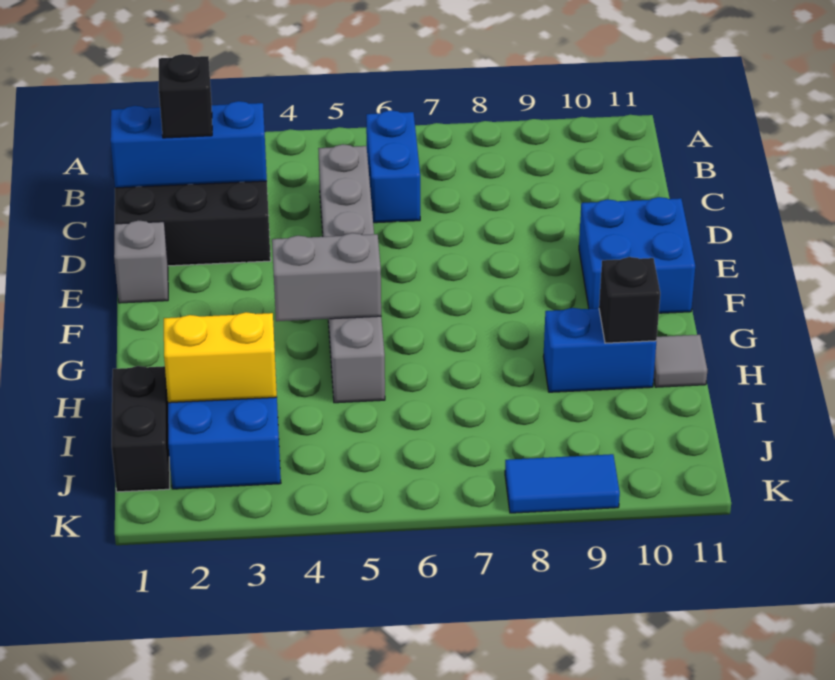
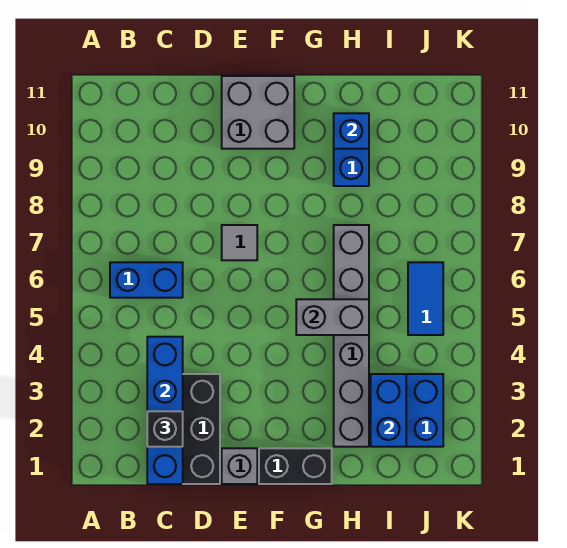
blue brick C1:C3 level 2 -> blue brick C1:C4 level 2
grey brick C5:H5 level 1 -> grey brick H2:H7 level 1
blue brick E10:F11 level 1 -> grey brick E10:F11 level 1
grey brick G4:G5 level 2 -> grey brick G5:H5 level 2
black brick H10 level 2 -> blue brick H10 level 2
grey tile H11 level 1 -> grey tile E7 level 1
black brick I1:J1 level 1 -> black brick F1:G1 level 1
yellow brick I2:I3 level 2 -> blue brick I2:I3 level 2
blue tile K8:K9 level 1 -> blue tile J5:J6 level 1

